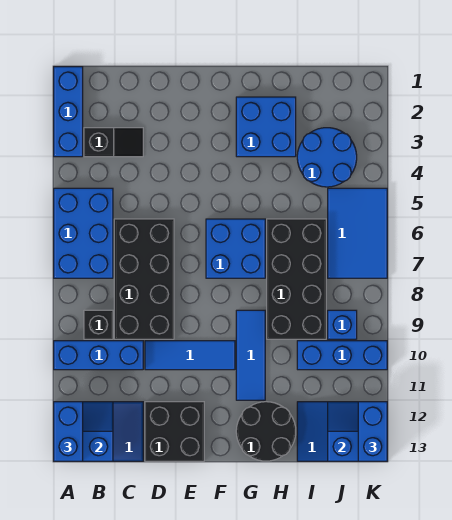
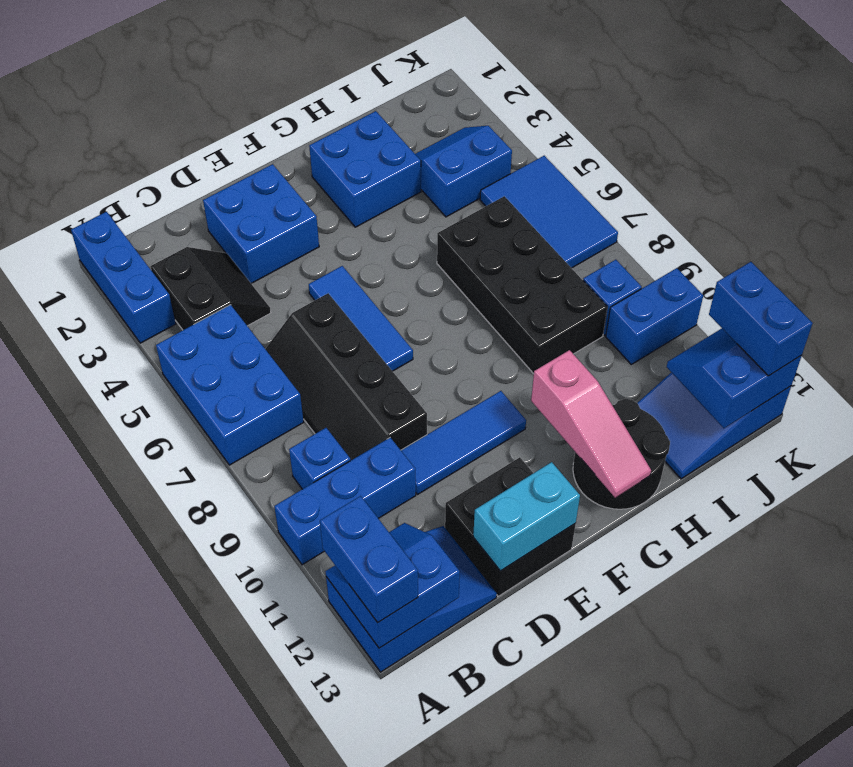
black slope B3:C3 level 1 top B -> black slope B3:C4 level 1 top B
black brick B9 level 1 -> blue brick B9 level 1
black brick C6:D9 level 1 -> black slope C6:D9 level 1 top D
none -> cyan brick D13:E13 level 2
blue brick F6:G7 level 1 -> blue brick D2:E3 level 1
blue tile G9:G11 level 1 -> blue tile E5:E7 level 1
none -> pink slope G11:G13 level 2 top 11
blue round brick I3:J4 level 1 -> blue slope I3:J4 level 1 top 4
blue brick I10:K10 level 1 -> blue brick J10:K10 level 1

